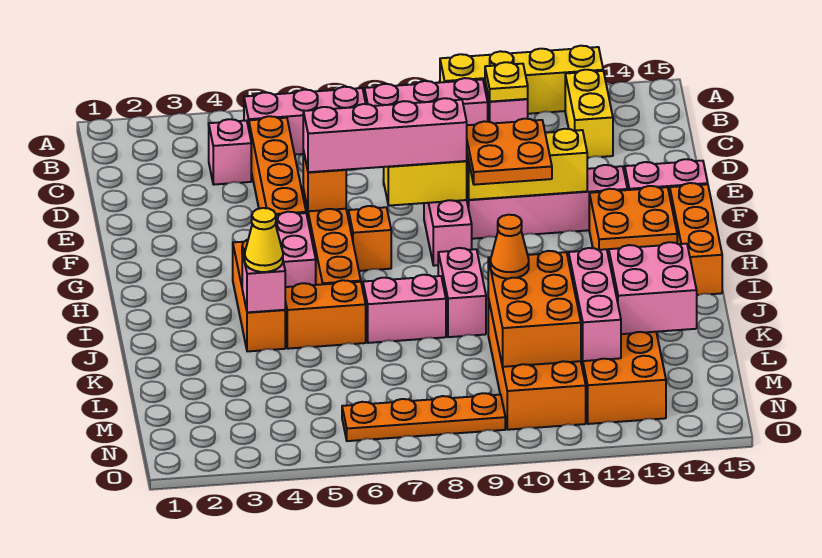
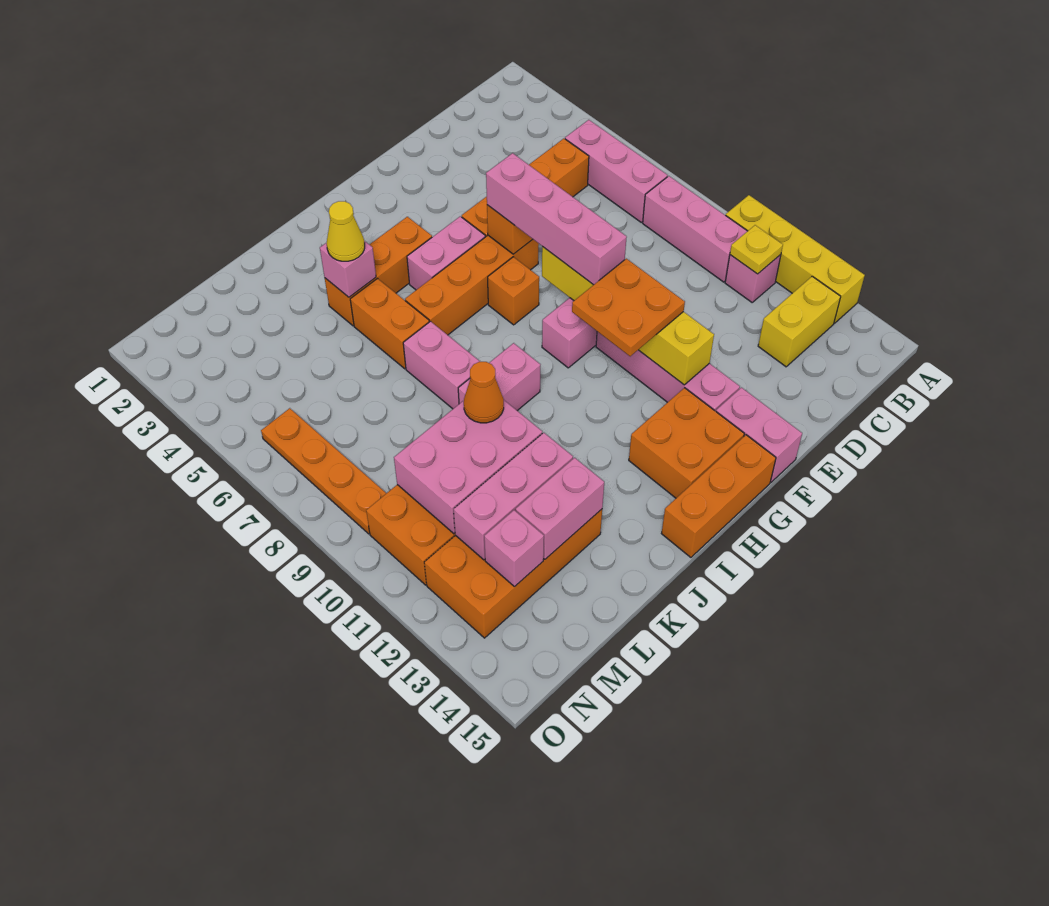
pink brick C4 level 1 -> pink brick M13 level 2
orange brick K10:M11 level 2 -> pink brick K10:M11 level 2
pink brick K13:L14 level 2 -> pink brick K13:L13 level 2

